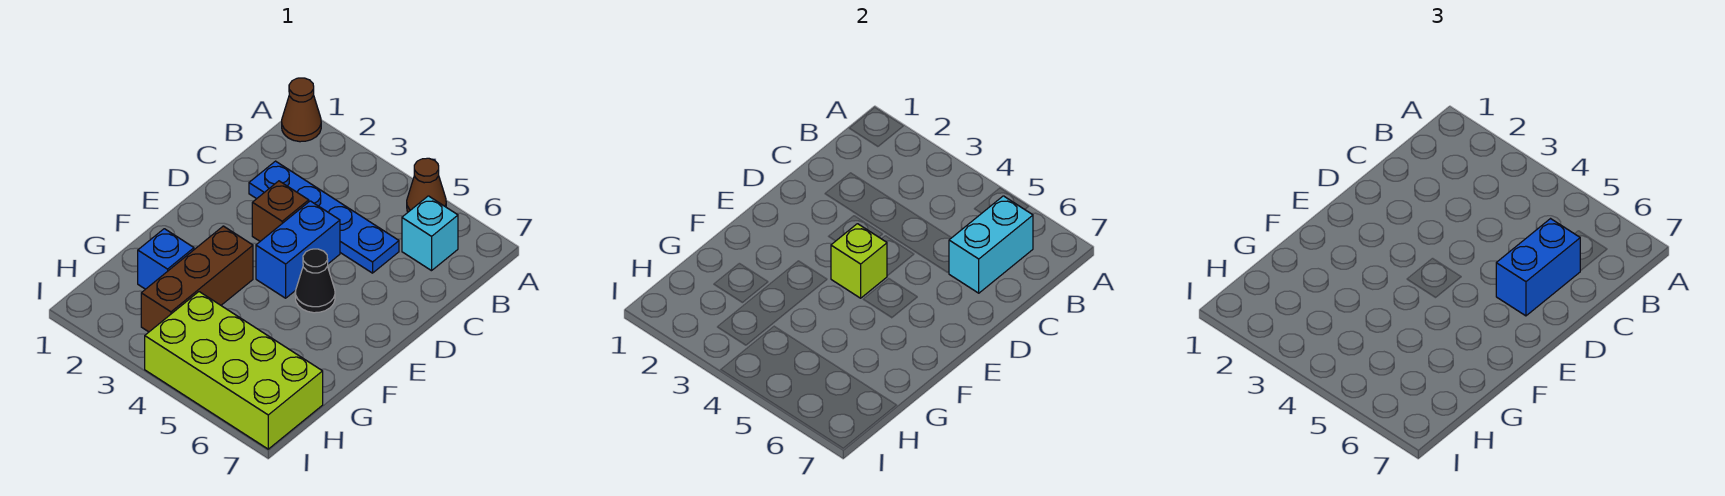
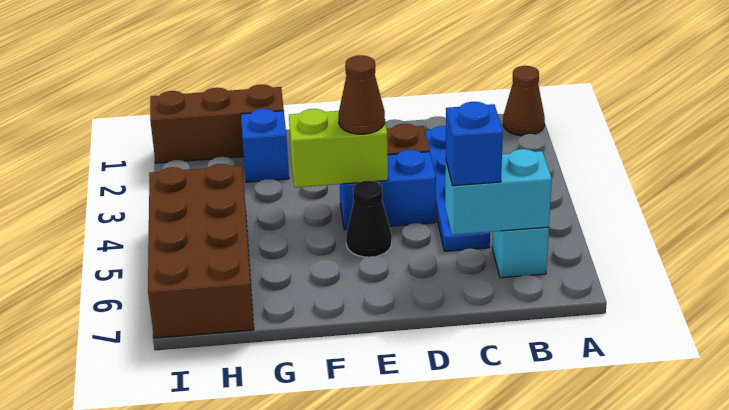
brown cone A5 level 1 -> brown cone E4 level 3
blue brick C6:D6 level 3 -> blue brick C6 level 3
lime brick E4 level 2 -> lime brick E4:F4 level 2
brown brick F3:H3 level 1 -> brown brick G1:I1 level 1
lime brick H4:I7 level 1 -> brown brick H4:I7 level 1

